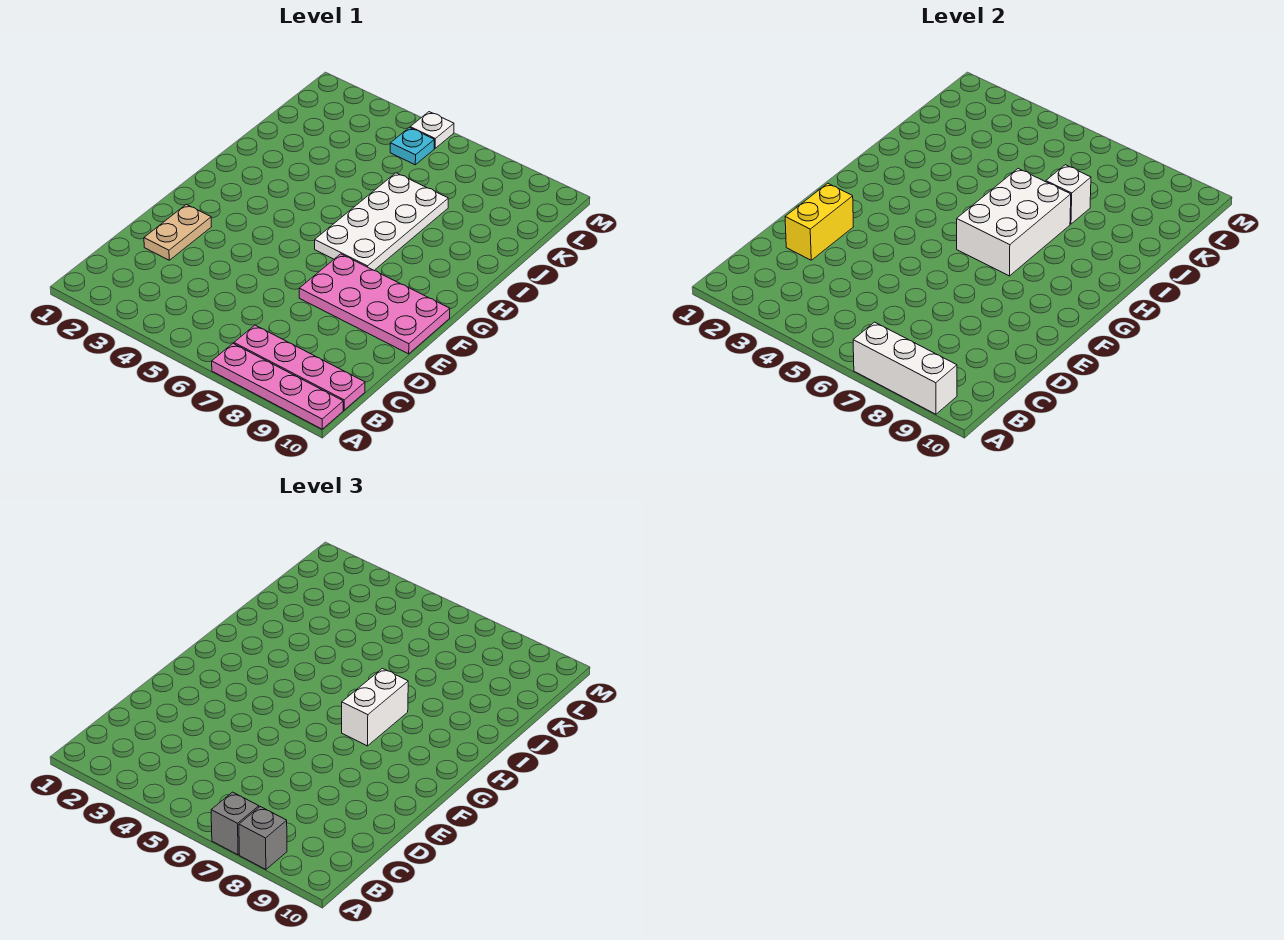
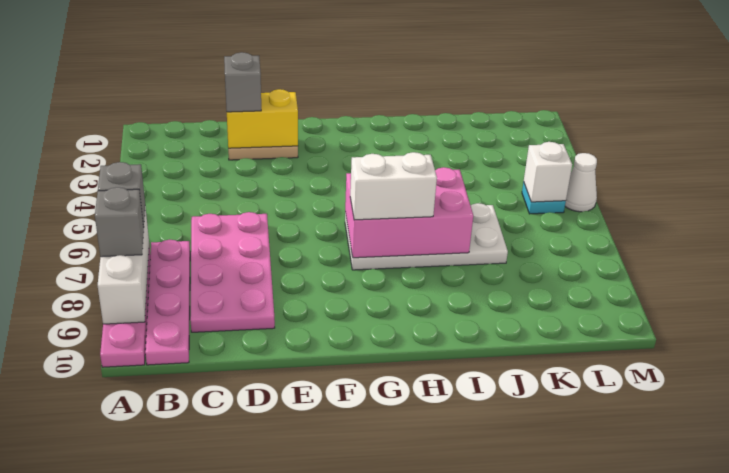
none -> grey brick D2 level 3
pink plate E7:F10 level 1 -> pink plate C6:D9 level 1
white brick G6:I7 level 2 -> pink brick G6:I7 level 2
white brick J7 level 2 -> white brick L5 level 2
white plate M5 level 1 -> white cone M5 level 1

